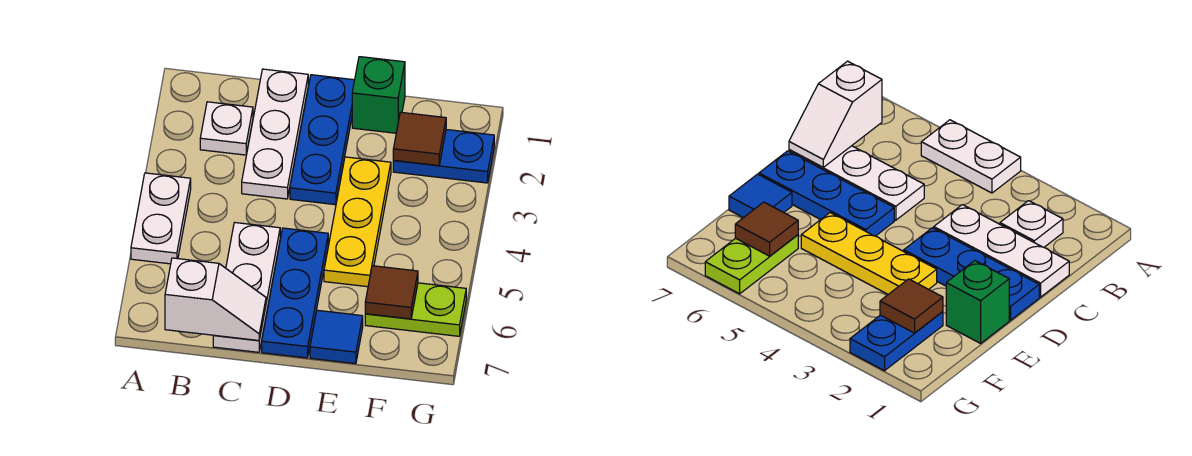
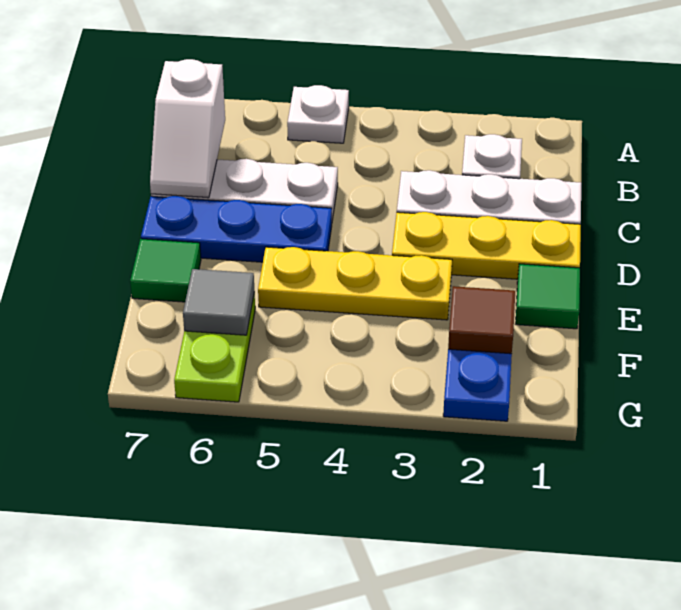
white plate A4:A5 level 1 -> white plate A5 level 1
blue plate D1:D3 level 1 -> yellow plate D1:D3 level 1
green brick E1 level 1 -> green tile E1 level 1
blue tile E7 level 1 -> green tile E7 level 1
brown tile F6 level 2 -> grey tile F6 level 2

